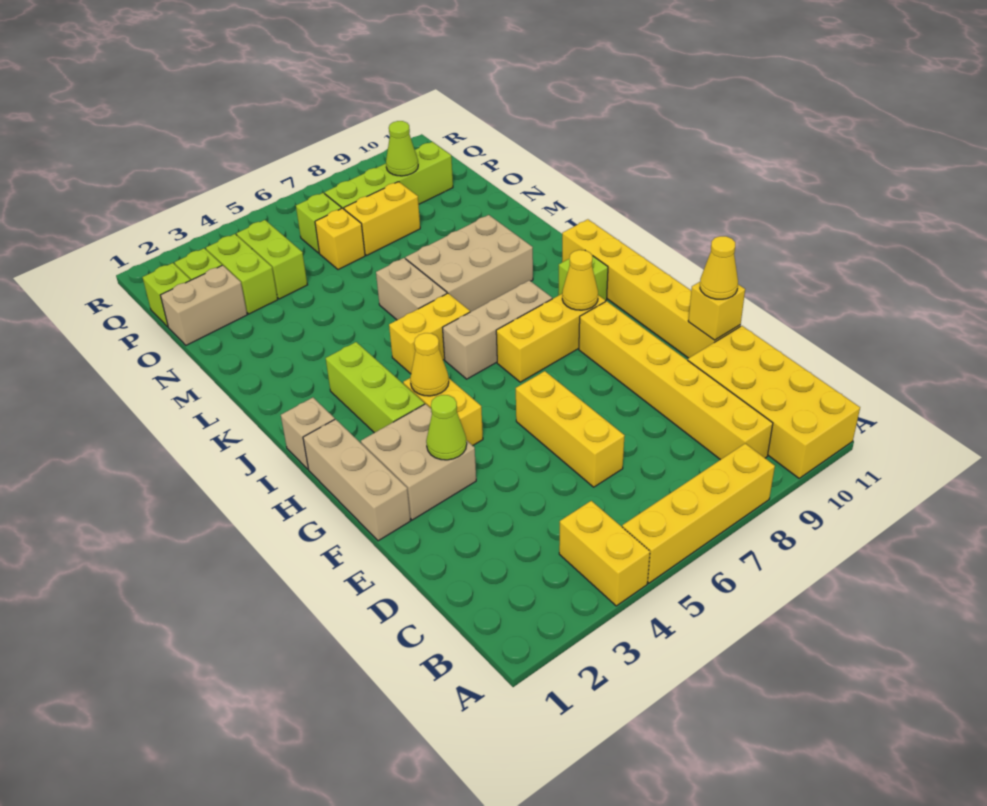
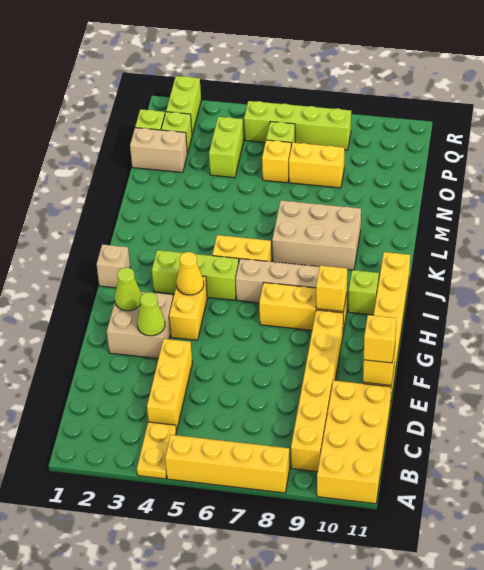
yellow brick A4:B4 level 1 -> yellow plate A4:B4 level 1
yellow brick D6:F6 level 1 -> yellow brick C4:E4 level 1
yellow cone E11 level 3 -> yellow brick E11 level 3
tan brick F1:H1 level 1 -> none
lime brick H3:J3 level 1 -> lime brick I3:I5 level 1
yellow cone H9 level 2 -> yellow brick H9 level 2
tan brick K6:L6 level 1 -> none
lime brick O3:P3 level 1 -> lime brick Q2:R2 level 1
lime brick P7:P10 level 1 -> lime brick Q5:Q8 level 1
lime cone P9 level 2 -> lime cone G2 level 2

